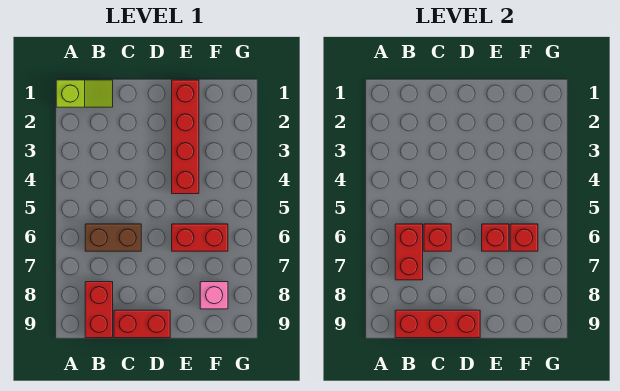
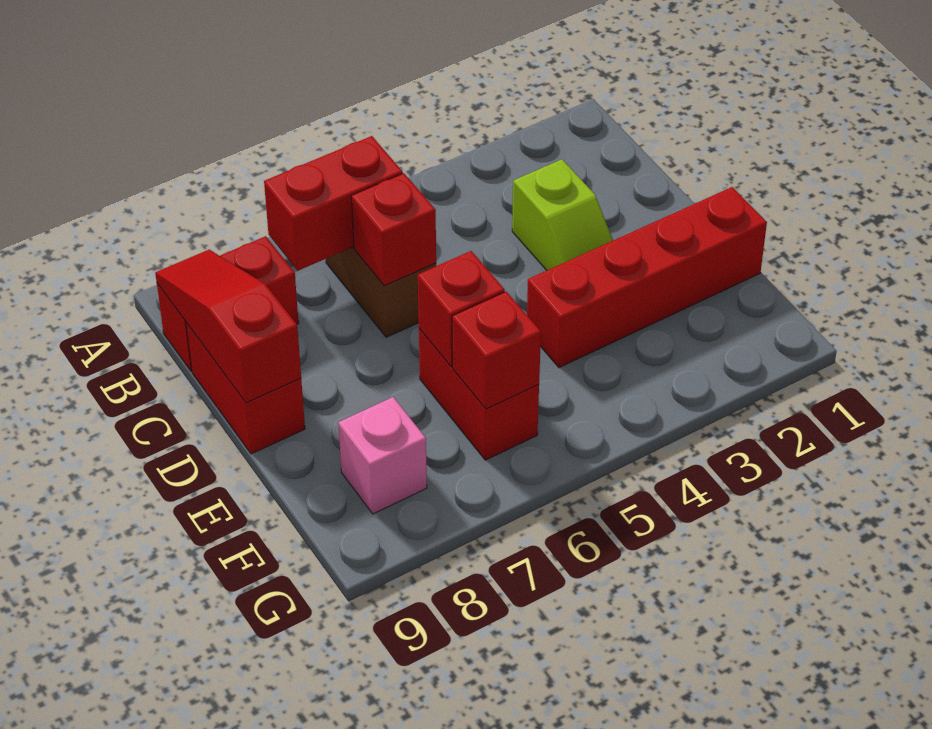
lime slope A1:B1 level 1 top A -> lime slope C3:D3 level 1 top C
red brick B9:D9 level 2 -> red slope B9:D9 level 2 top D

